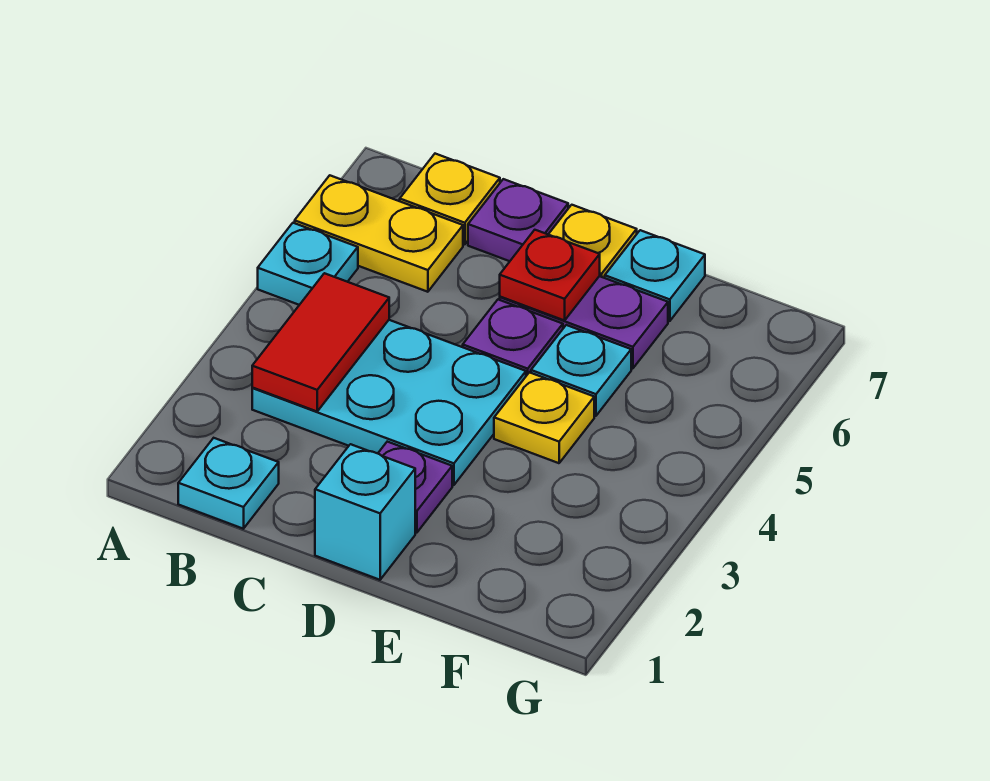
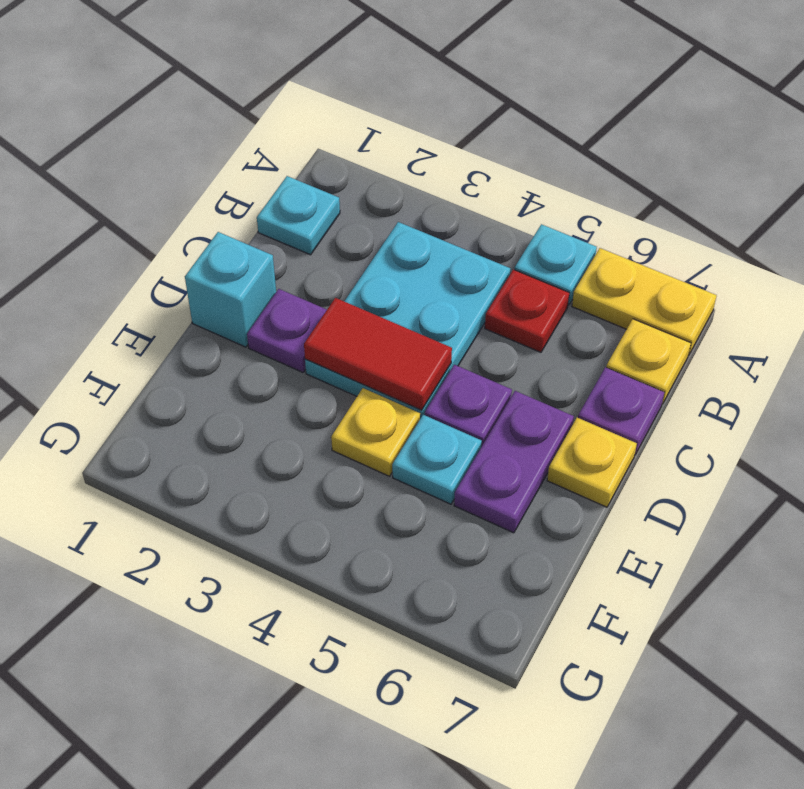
yellow plate A6:B6 level 1 -> yellow plate A6:A7 level 1
red tile B3:B4 level 2 -> red tile D3:D4 level 2
red plate D6 level 2 -> red plate B5 level 1
cyan plate E7 level 1 -> none

